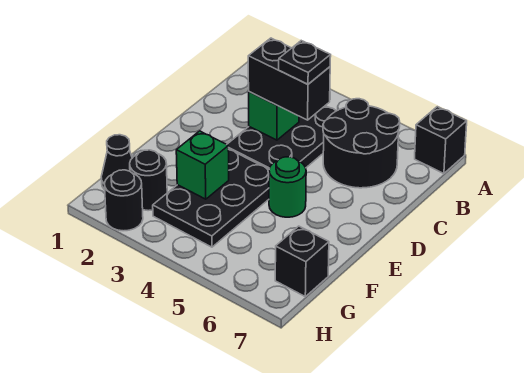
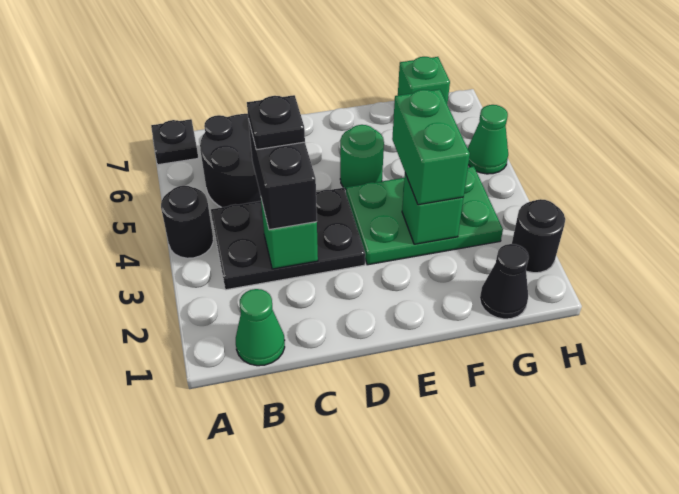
black brick A7 level 1 -> black plate A7 level 1
none -> green cone B1 level 1
black plate E3:G4 level 1 -> green plate E3:G4 level 1
none -> green brick F3:F4 level 3
black round brick G2 level 1 -> black round brick A4 level 1
black brick G7 level 1 -> green brick G7 level 1
none -> green cone H5 level 1

